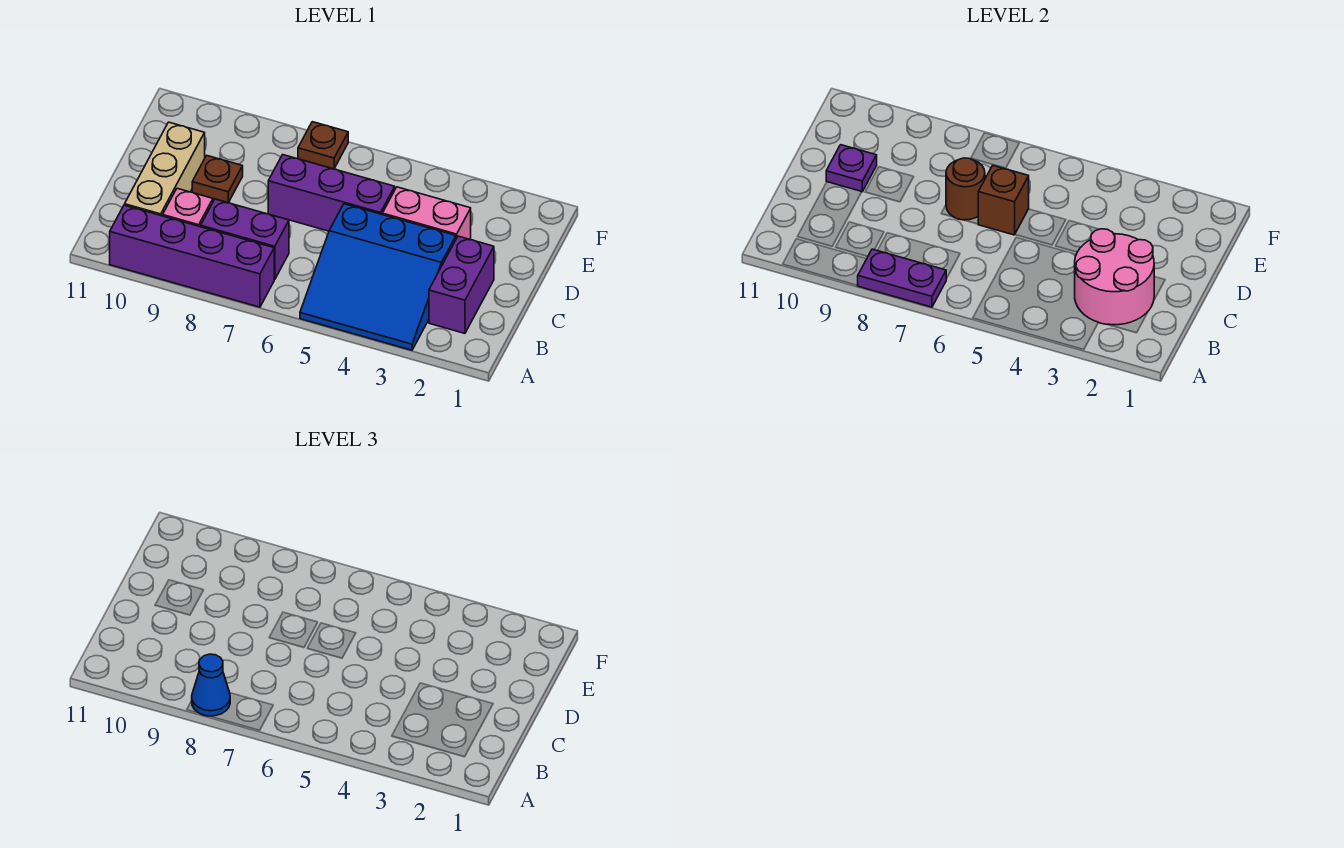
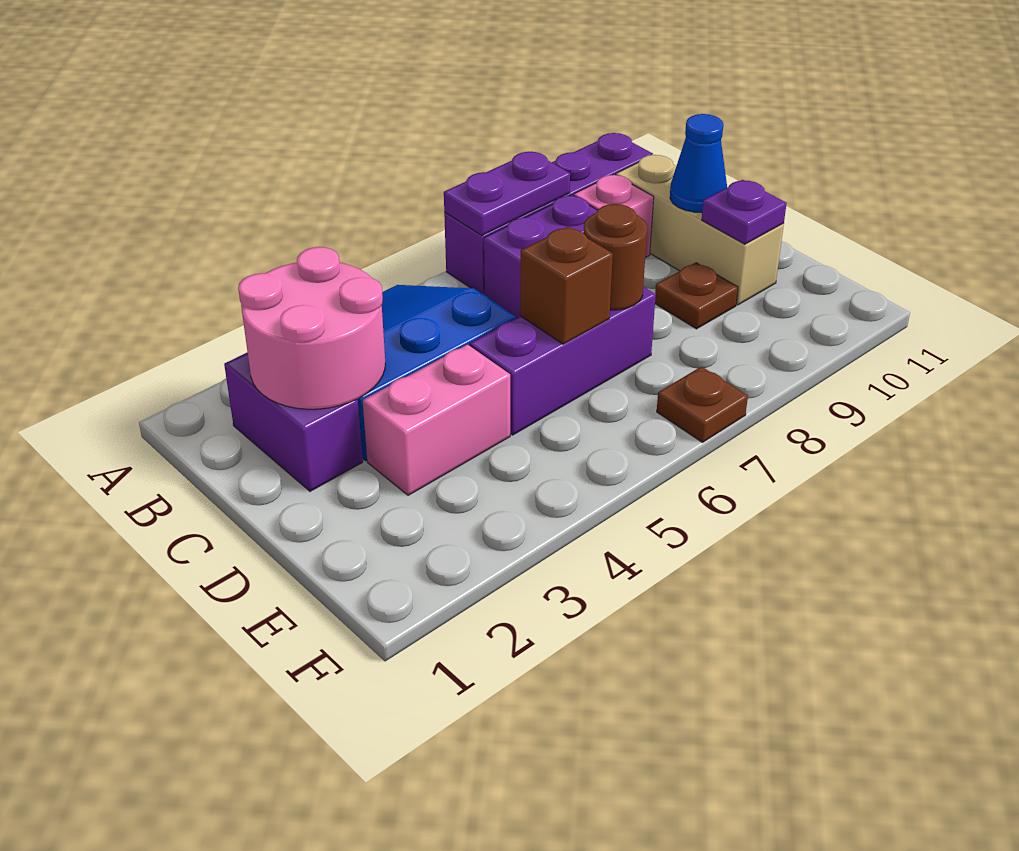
blue cone A8 level 3 -> blue cone C10 level 2

